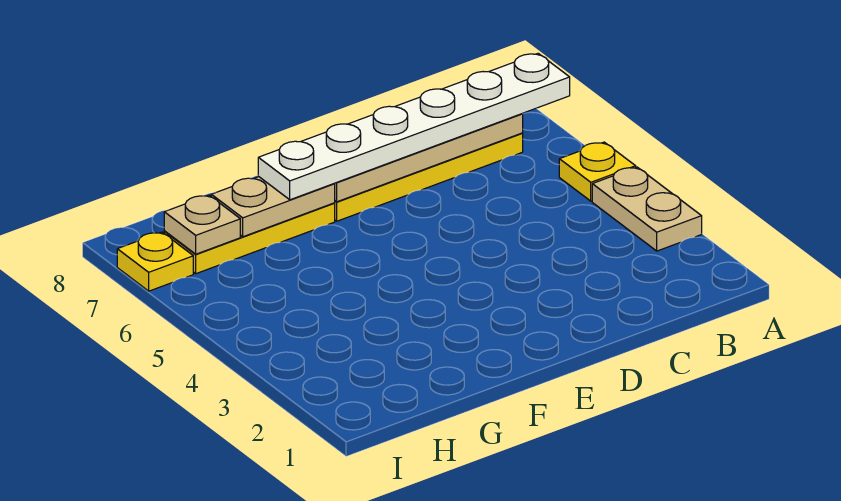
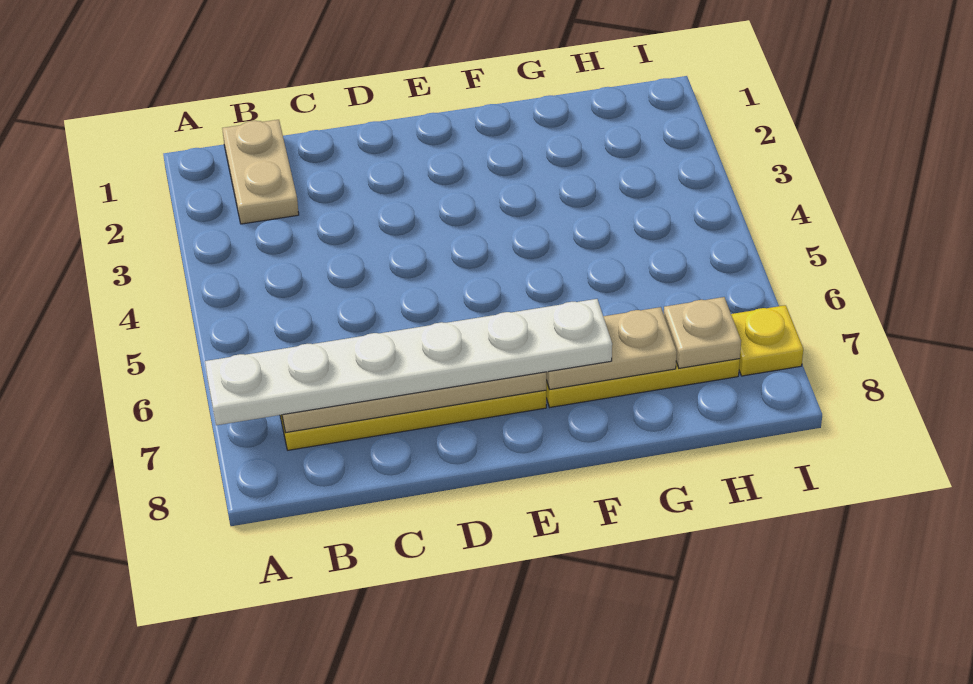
tan plate A3:A4 level 1 -> tan plate B1:B2 level 1
yellow plate A5 level 1 -> none

